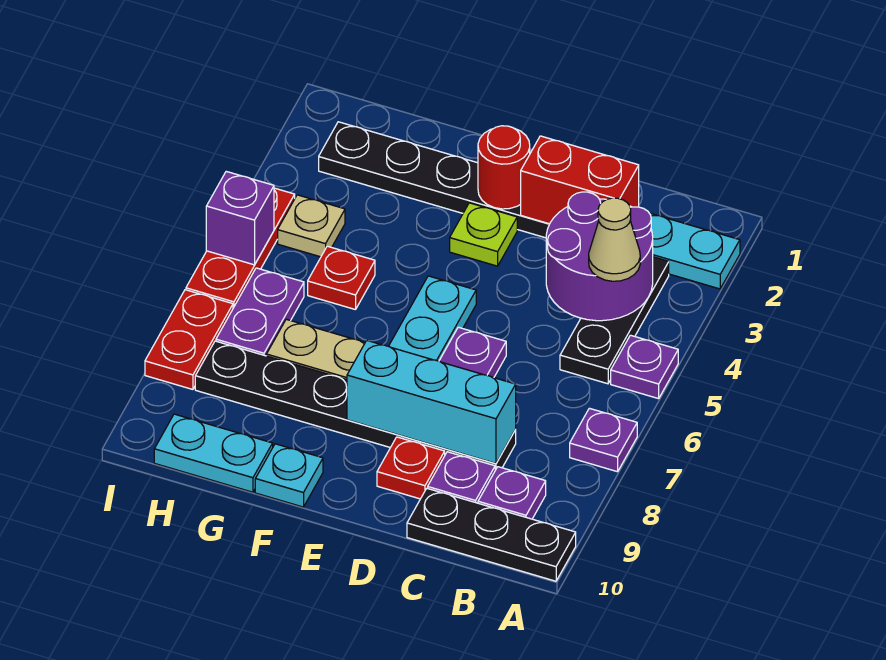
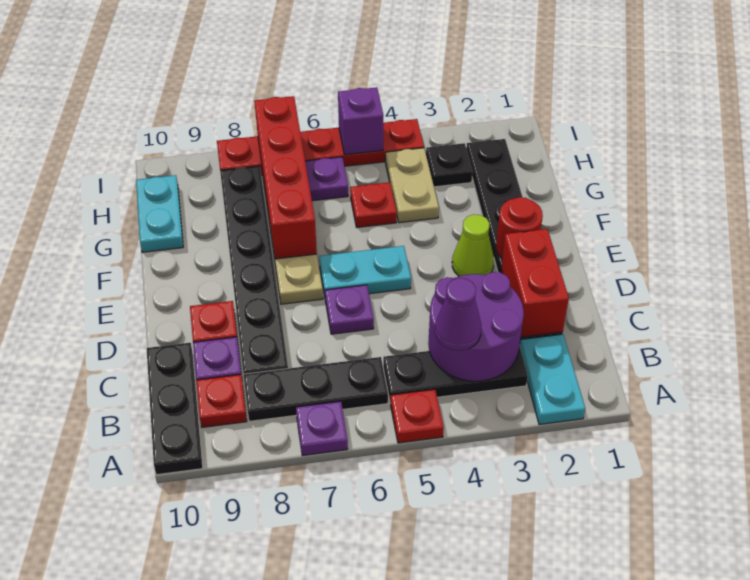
purple plate A5 level 1 -> red plate A5 level 1
tan cone B4 level 3 -> purple cone B4 level 3
none -> black plate B6:B8 level 1
purple plate B9 level 1 -> red plate B9 level 1
cyan brick C8:E8 level 2 -> none
lime plate E3 level 1 -> lime cone E3 level 1
none -> red brick F7:I7 level 2
cyan plate F10 level 1 -> none
none -> black plate H3 level 1
tan plate H4 level 1 -> tan plate G4:H4 level 1

